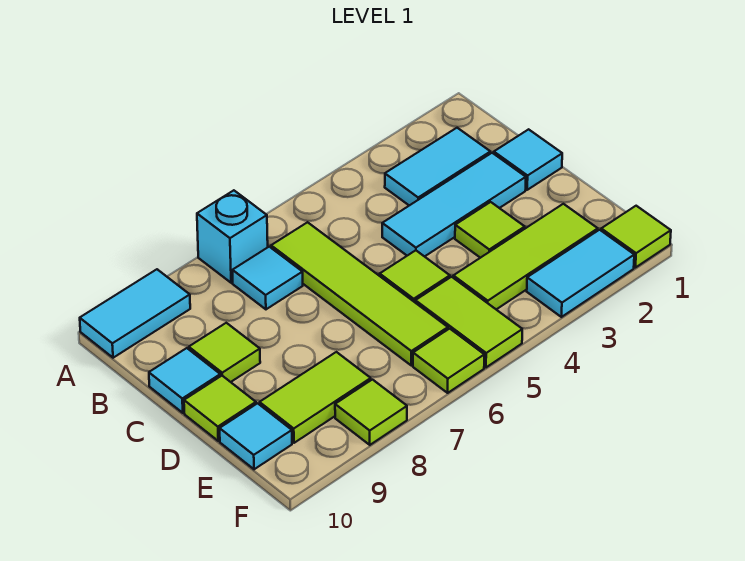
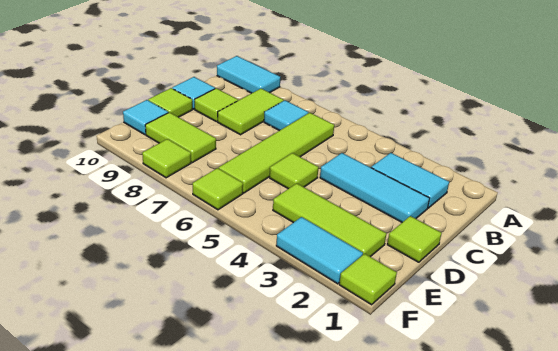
cyan brick A7 level 1 -> none
cyan tile C1 level 1 -> none
lime tile D3 level 1 -> lime tile D1 level 1
lime tile E5:F5 level 1 -> lime tile B8:C8 level 1

